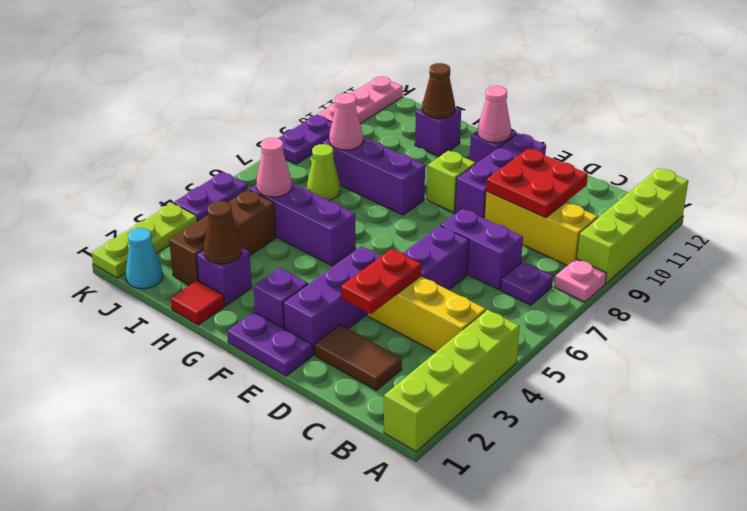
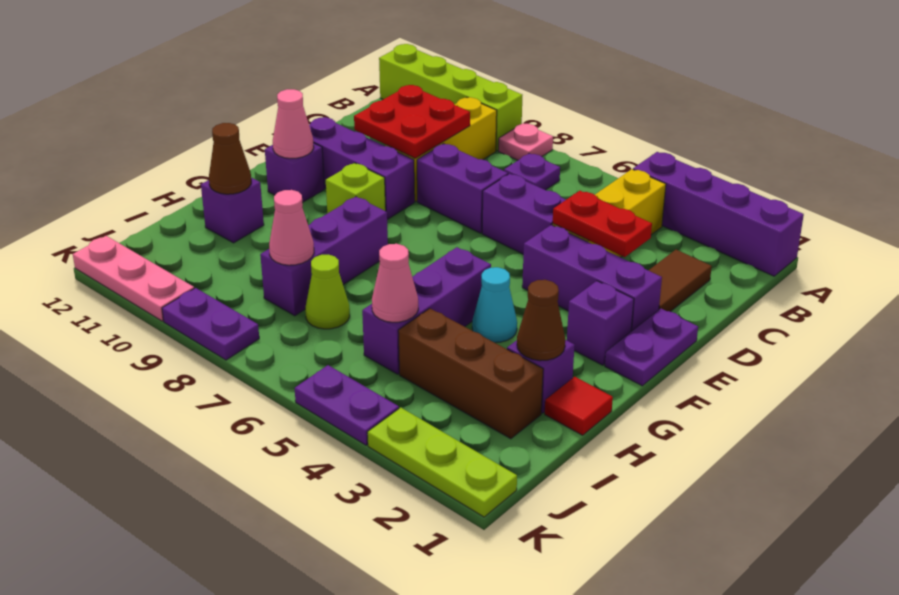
lime brick A1:A4 level 1 -> purple brick A1:A4 level 1
purple brick C7:D7 level 1 -> purple brick D7:D8 level 1
cyan cone J1 level 1 -> cyan cone G4 level 1

